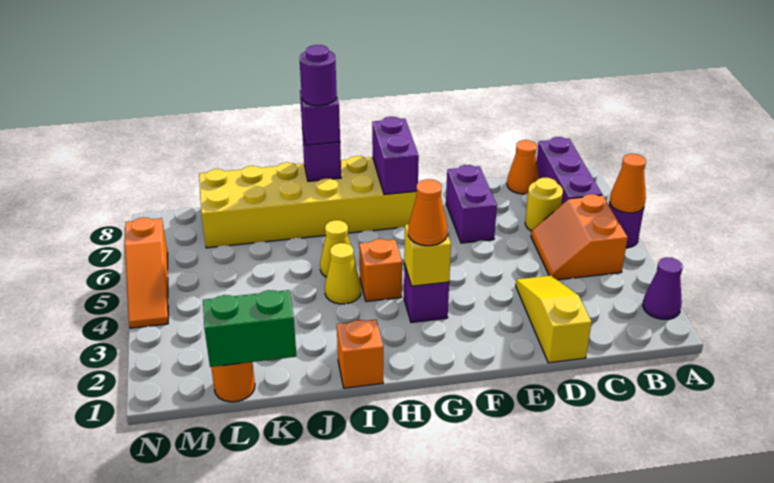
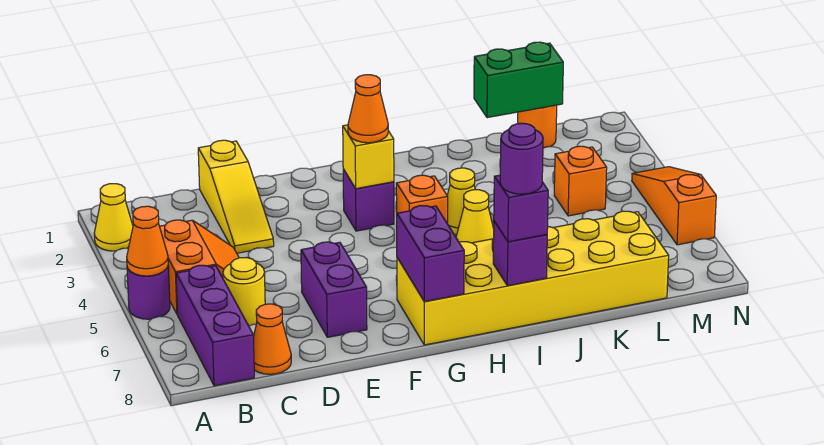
purple cone A2 level 1 -> yellow cone A2 level 1
orange brick I1 level 1 -> orange brick L4 level 1

